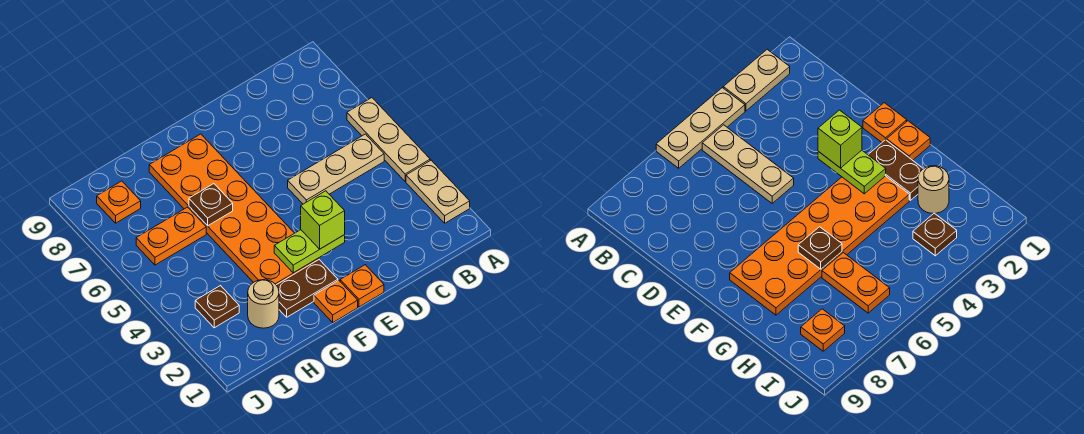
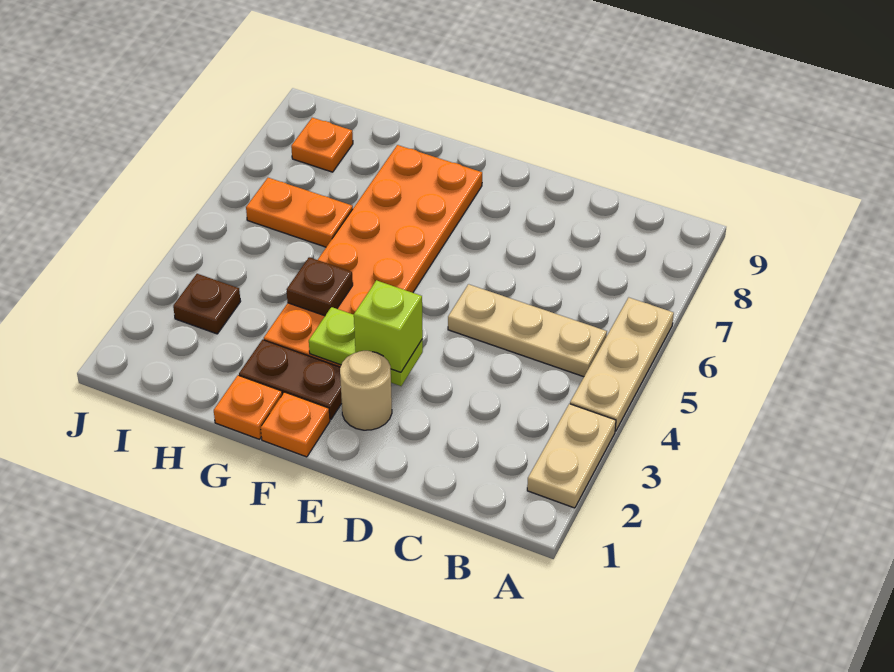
orange plate E1 level 1 -> orange plate G1 level 1
brown plate G6 level 2 -> brown plate G4 level 2
tan round brick H2 level 1 -> tan round brick E2 level 1

